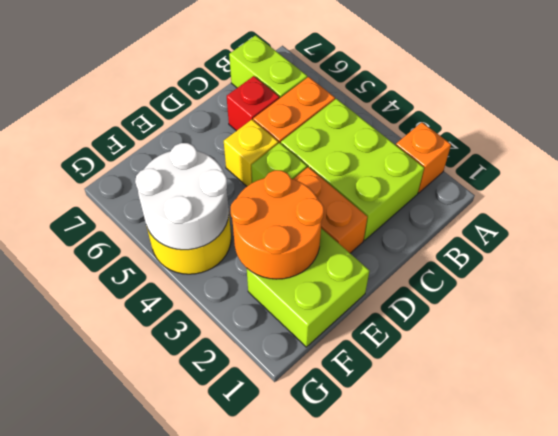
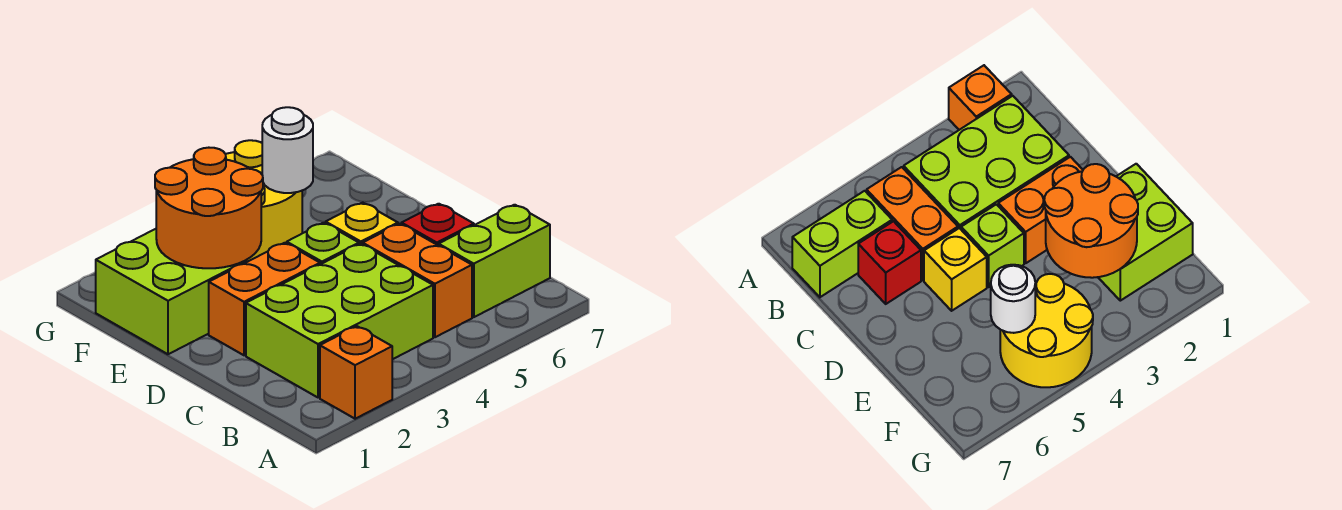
white round brick F4:G5 level 2 -> white round brick F5 level 2

